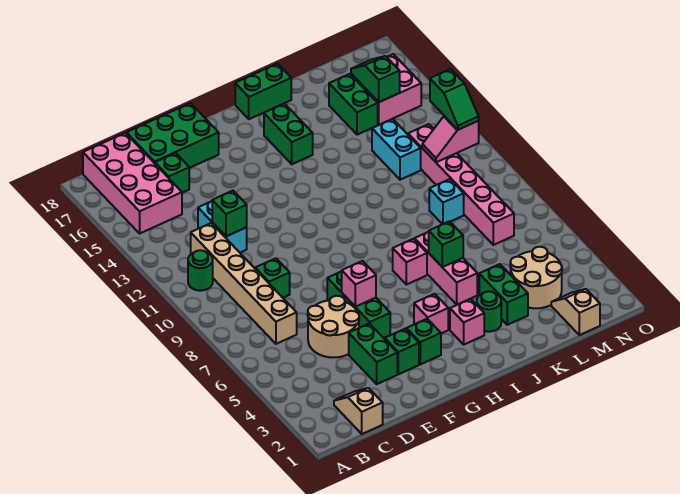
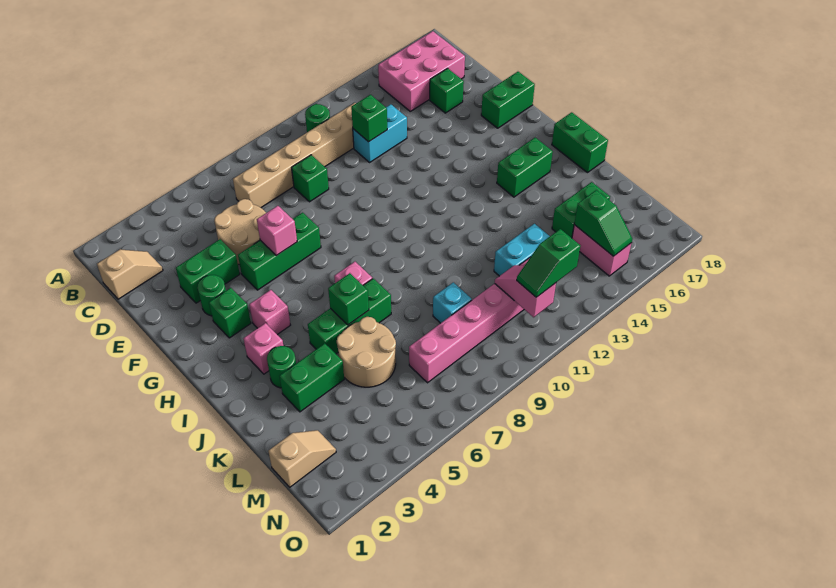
pink brick B15:C18 level 1 -> pink brick B15:C17 level 1
green brick D17:F18 level 1 -> green brick F17:F18 level 1
green brick F3 level 1 -> green round brick F3 level 1
pink brick J5:J7 level 1 -> green brick J5:J7 level 1
tan round brick L3:M4 level 1 -> tan round brick K5:L6 level 1
pink brick M15:N16 level 1 -> pink brick M15:N15 level 1
green slope M15:M16 level 2 top 15 -> green slope M15:N15 level 2 top M

